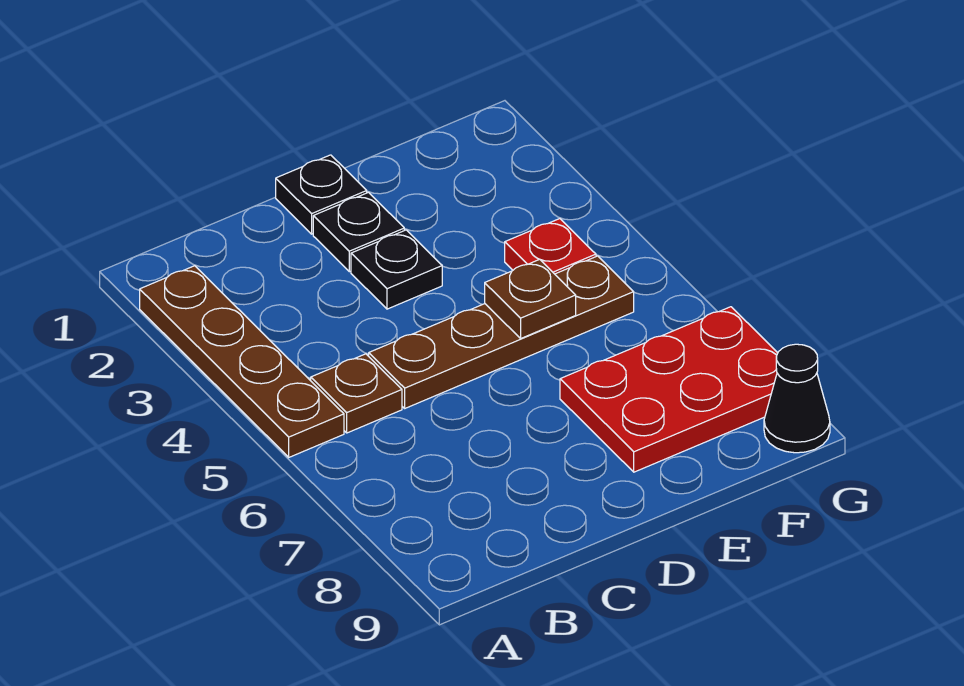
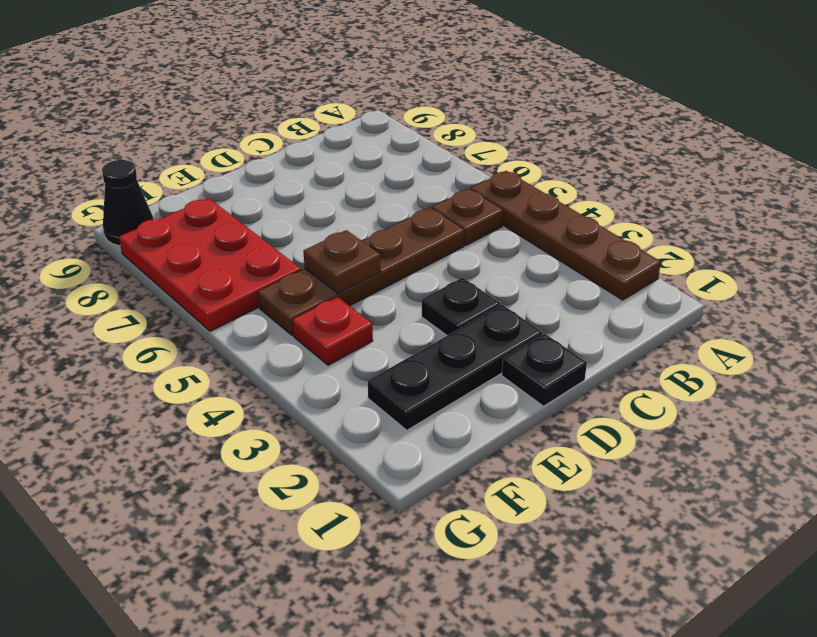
black plate D2 level 1 -> black plate D2:F2 level 1
red plate E7:G8 level 1 -> red plate F6:G8 level 1

